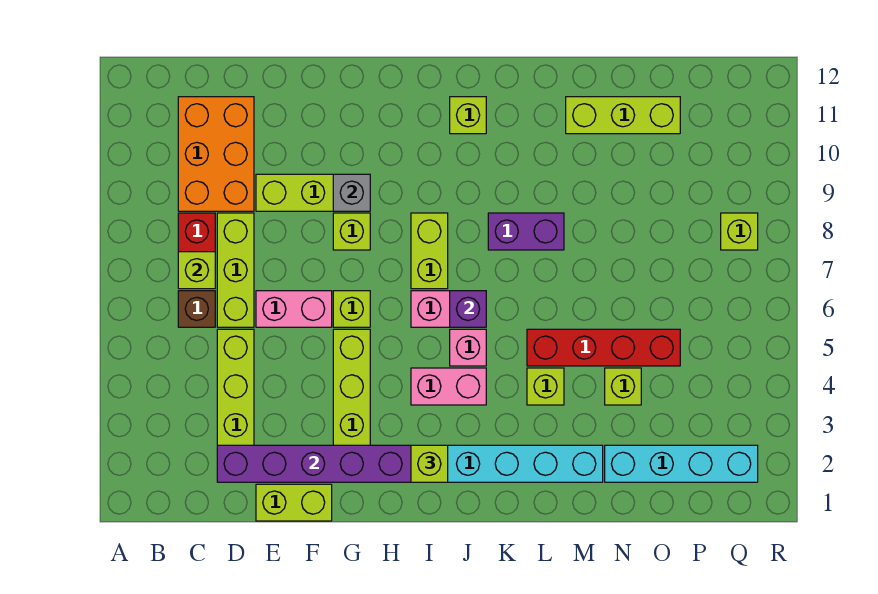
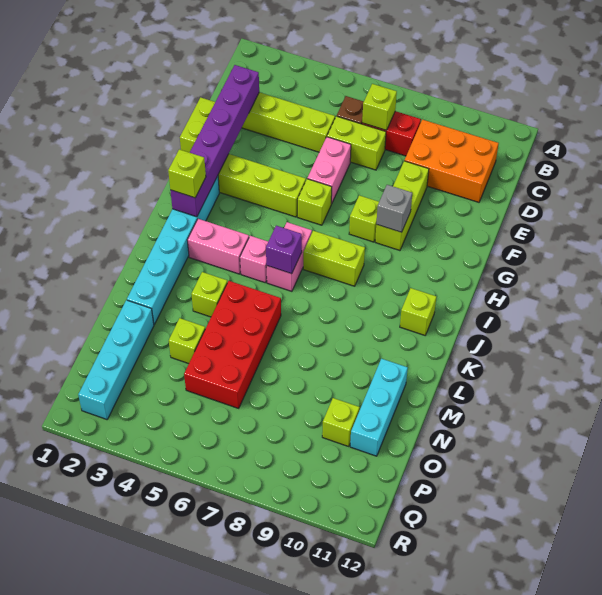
lime brick D6:D8 level 1 -> lime brick D6:D7 level 1
pink brick I4:J4 level 1 -> pink brick J3:J4 level 1
purple brick K8:L8 level 1 -> none
red brick L5:O5 level 1 -> red brick L5:O6 level 1
lime brick M11:O11 level 1 -> cyan brick M11:O11 level 1
lime brick Q8 level 1 -> lime brick O10 level 1

